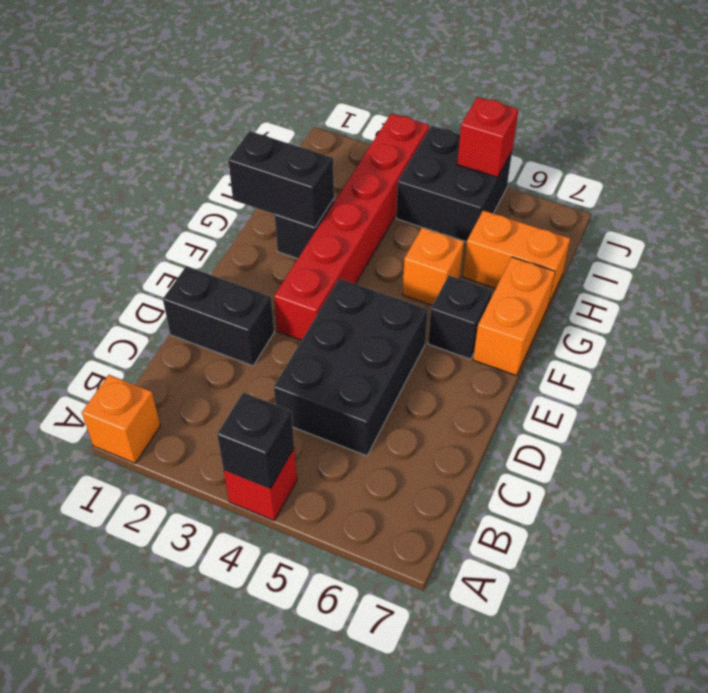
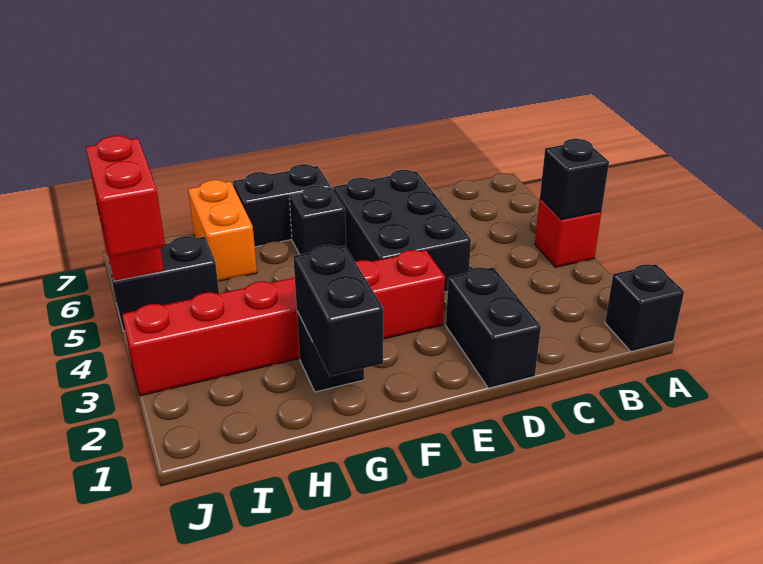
orange brick A1 level 1 -> black brick A1 level 1
black brick C4:E5 level 1 -> black brick D4:E6 level 1
orange brick F7:G7 level 1 -> black brick F7:G7 level 1
orange brick G5 level 1 -> none
black brick I4:J5 level 1 -> black brick I5:J5 level 1
none -> red brick J4:J5 level 3

